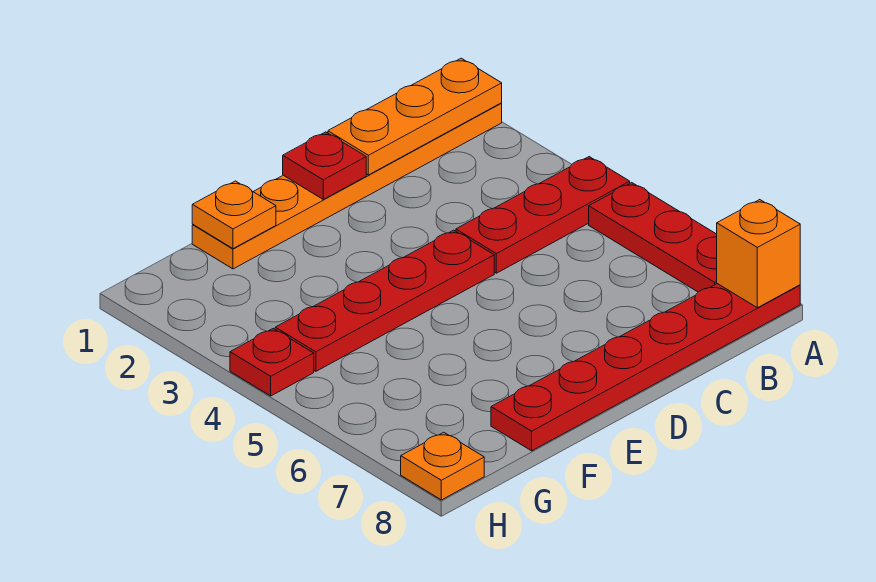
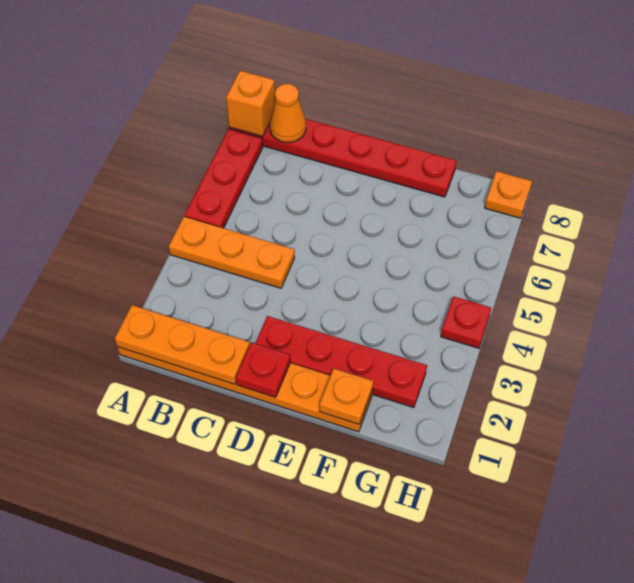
red plate A4:C4 level 1 -> orange plate A4:C4 level 1
none -> orange cone B8 level 2
red plate D4:G4 level 1 -> red plate D2:G2 level 1

